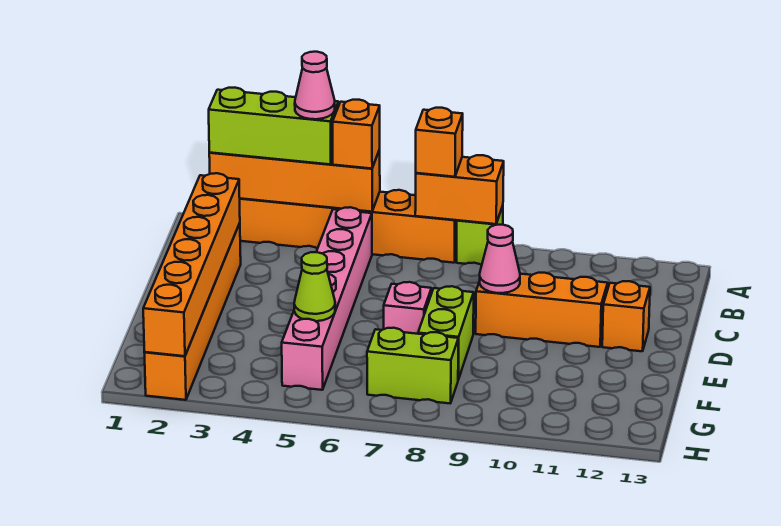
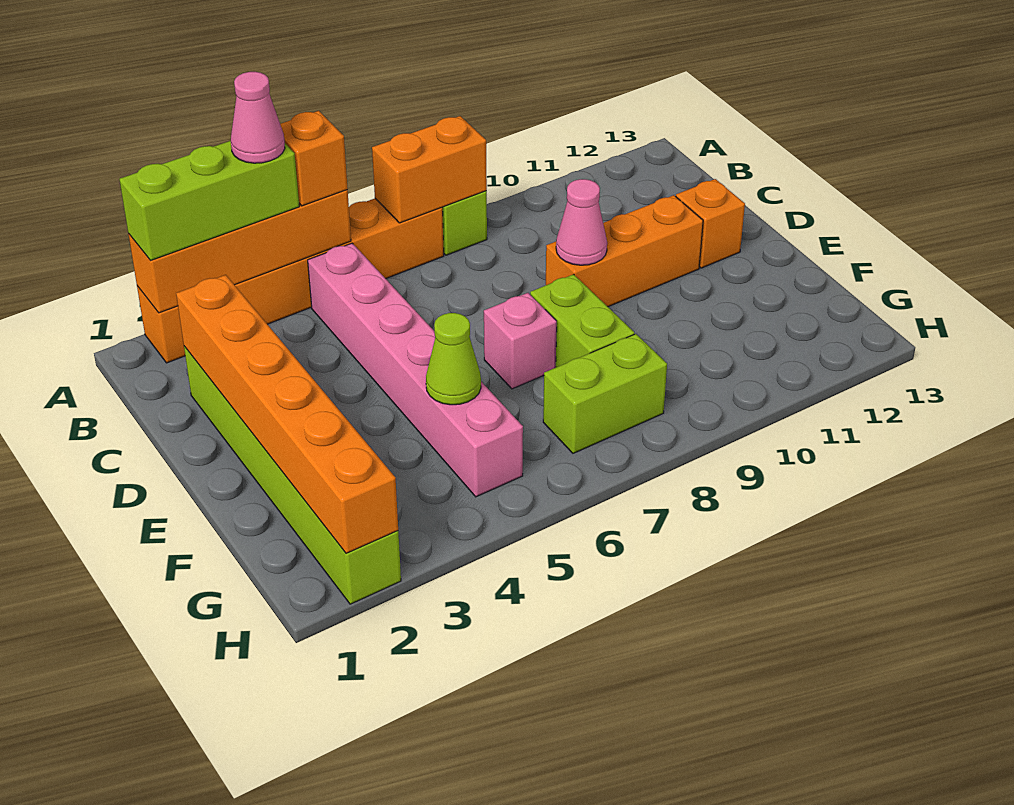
orange brick A7 level 3 -> none
orange brick C2:H2 level 1 -> lime brick C2:H2 level 1

